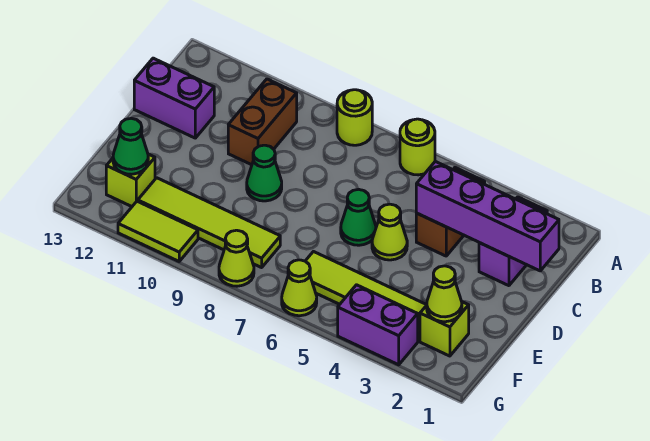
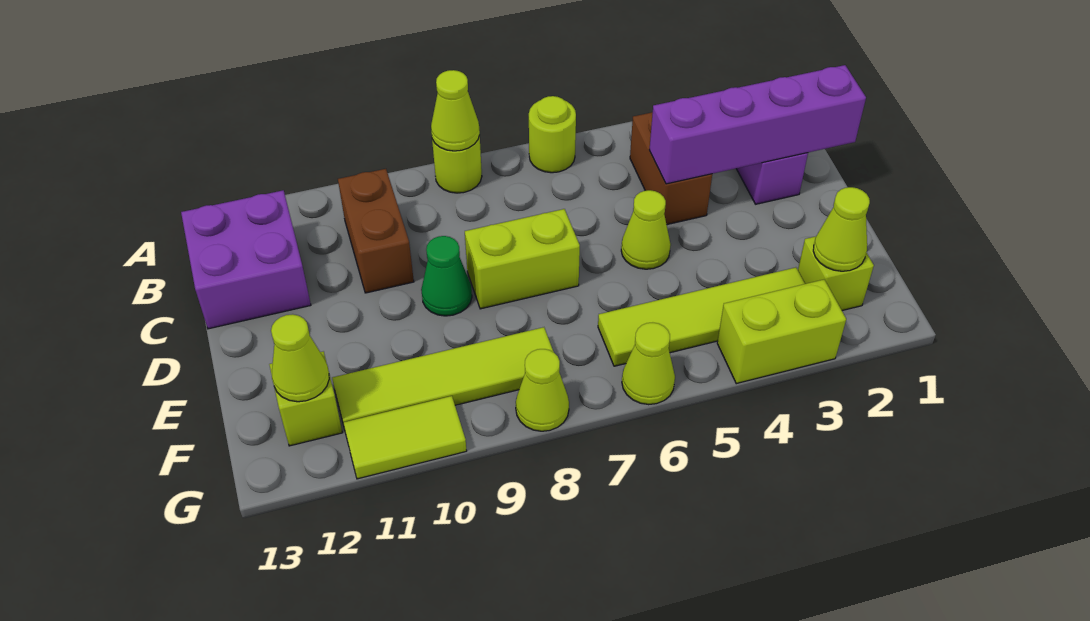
none -> lime cone A8 level 2
purple brick C12:C13 level 1 -> purple brick B12:C13 level 1
green cone D6 level 1 -> none
none -> lime brick D7:D8 level 1
green cone F12 level 2 -> lime cone F12 level 2
purple brick G3:G4 level 1 -> lime brick G3:G4 level 1

